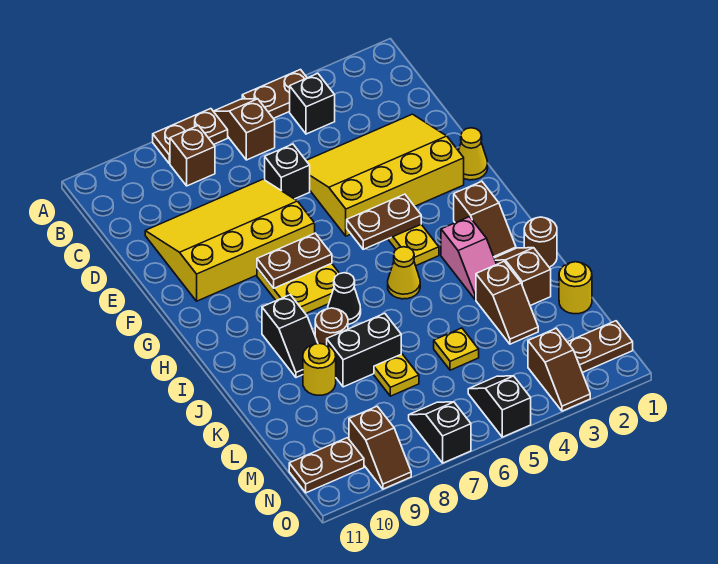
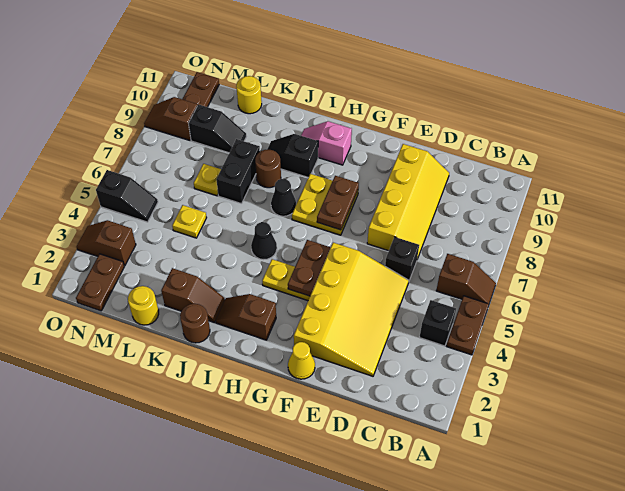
brown plate A7:A8 level 1 -> none
brown brick B8 level 1 -> none
yellow slope D7:F10 level 1 top F -> yellow slope D7:E10 level 1 top E
pink slope I3:J3 level 1 top I -> pink slope H10:I10 level 1 top H
yellow cone I5 level 1 -> black cone I5 level 1
brown slope K3:L3 level 1 top K -> none
yellow round brick K9 level 1 -> yellow round brick L11 level 1
black slope N7:O7 level 1 top O -> black slope L9:M9 level 1 top M

